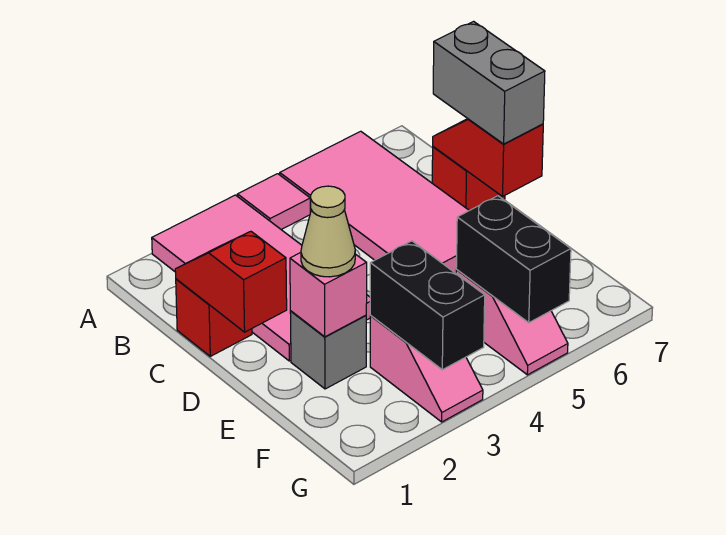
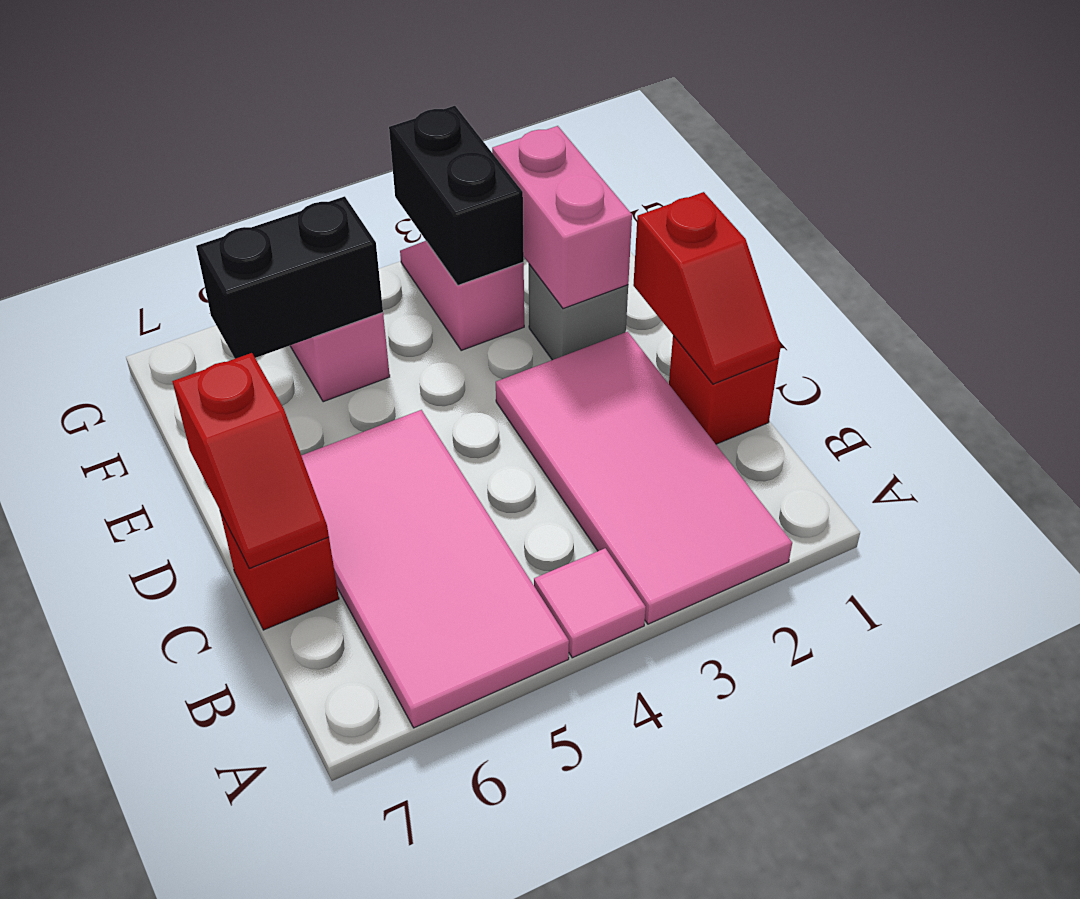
grey brick C7:D7 level 3 -> none
pink brick E2 level 2 -> pink brick E2:F2 level 2
tan cone E2 level 3 -> none
black brick F5:G5 level 2 -> black brick F5:F6 level 2

